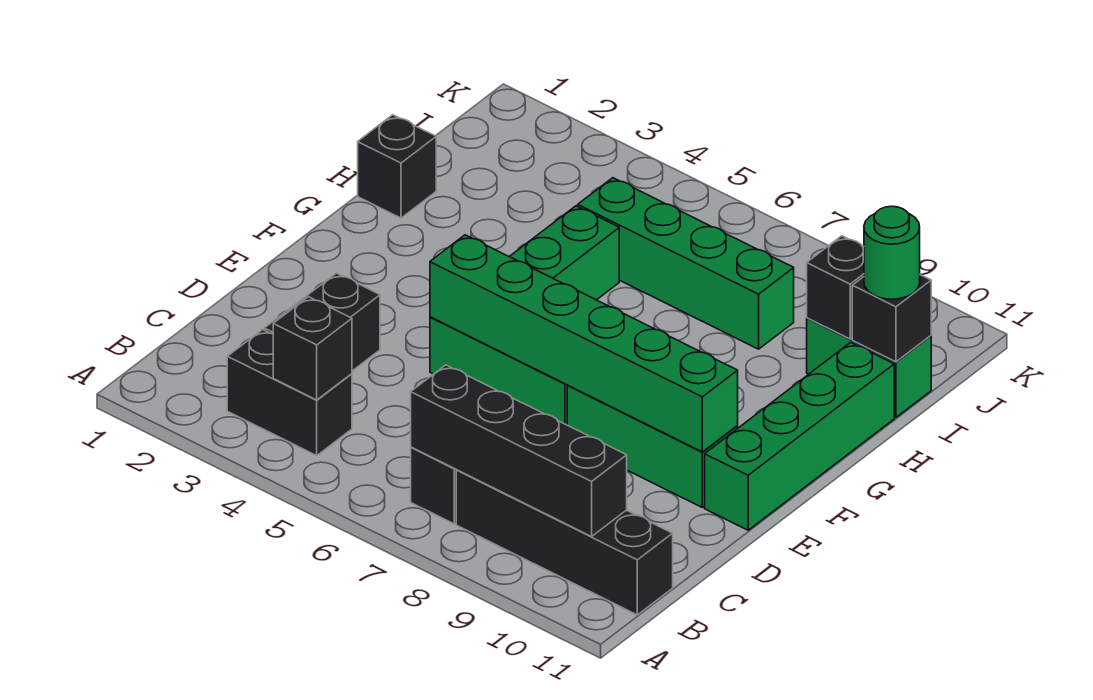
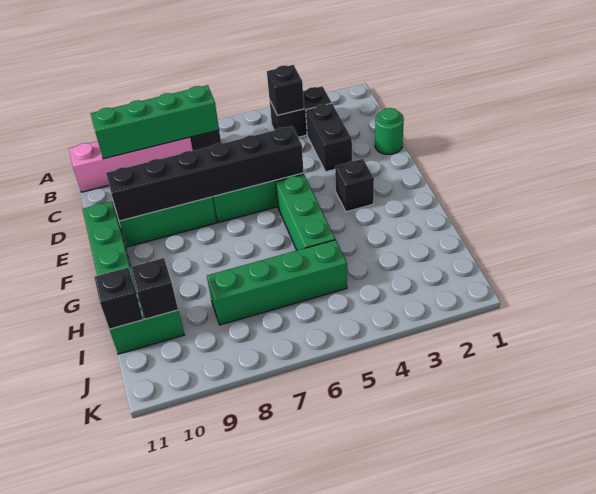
black brick B7:B10 level 2 -> green brick B7:B10 level 2
black brick B8:B11 level 1 -> pink brick B8:B11 level 1
green brick E5:E10 level 2 -> black brick E5:E10 level 2
black brick H1 level 1 -> black brick F3 level 1
green round brick I11 level 3 -> green round brick D1 level 1

